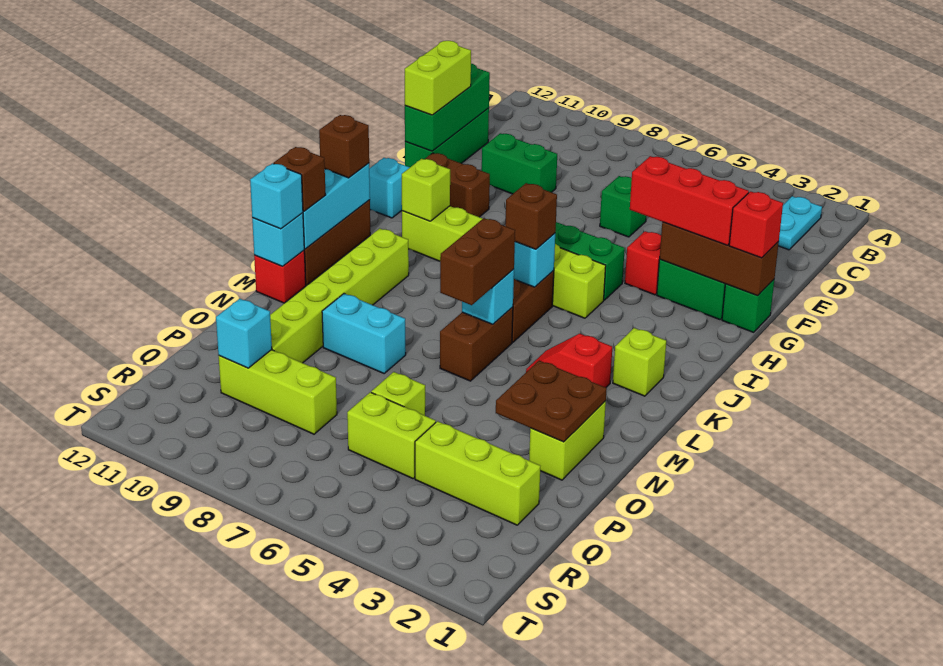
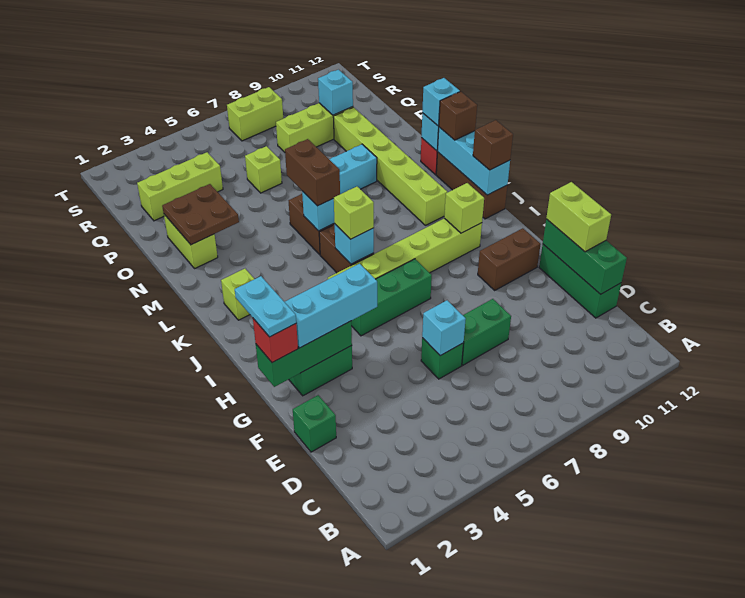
cyan plate B2:C2 level 1 -> cyan plate G1:H1 level 4
green brick E9:E10 level 1 -> green brick E7:E8 level 1
green brick G1 level 1 -> green brick E1 level 1
brown brick G1:G3 level 2 -> green brick G1:G3 level 2
red brick G2:G4 level 3 -> cyan brick G2:G4 level 3
red brick G4 level 1 -> none
cyan brick H12 level 1 -> cyan brick E6 level 2
brown brick J6 level 3 -> lime brick J6 level 3
red slope L3:L4 level 1 top 3 -> none
lime brick Q5:Q6 level 1 -> lime brick S7:S8 level 1

